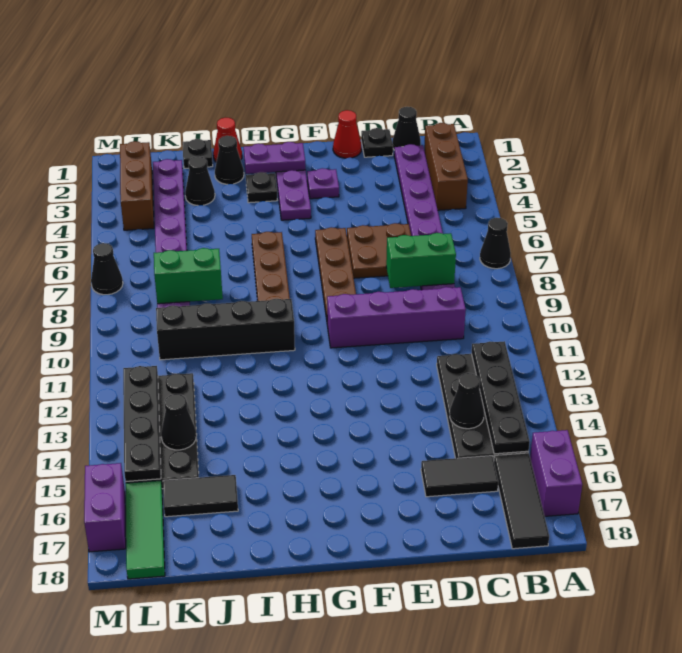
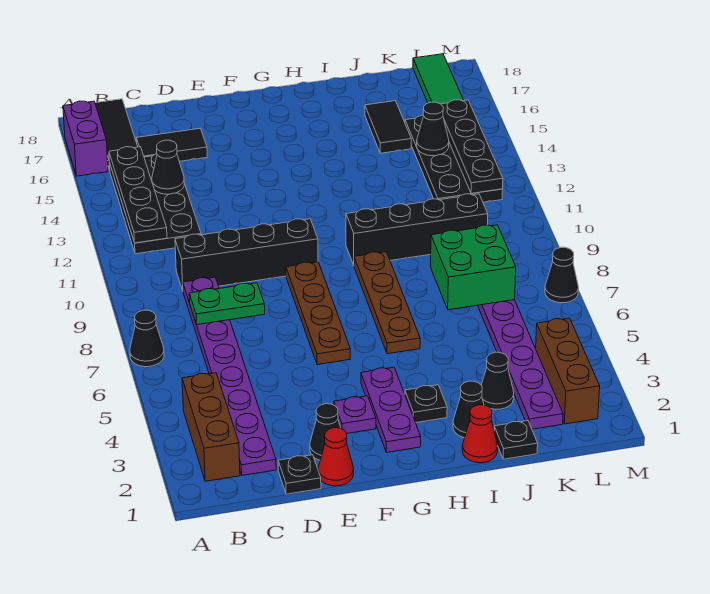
black cone C1 level 1 -> black cone E2 level 1
green brick C8:D8 level 2 -> green plate C8:D8 level 2
purple brick C10:F10 level 1 -> black brick C10:F10 level 1
brown plate D6:E7 level 1 -> none
purple plate G2:H2 level 2 -> none
green brick J8:K8 level 2 -> green brick J7:K8 level 2
black tile J16:K16 level 1 -> black tile J15:J16 level 1
purple brick M16:M17 level 1 -> none

